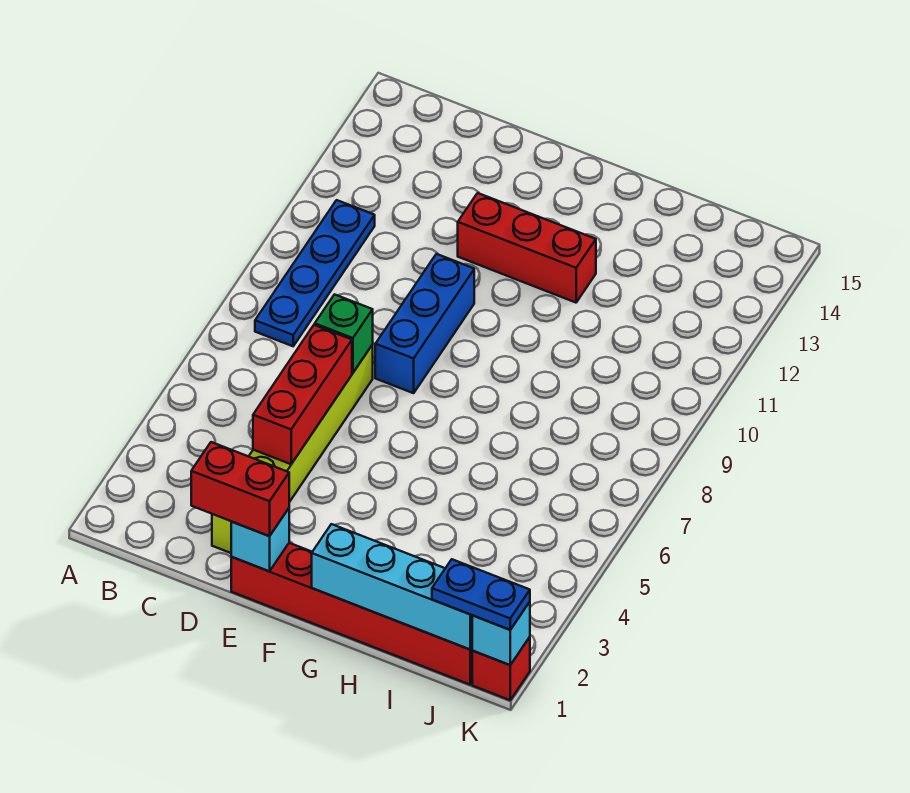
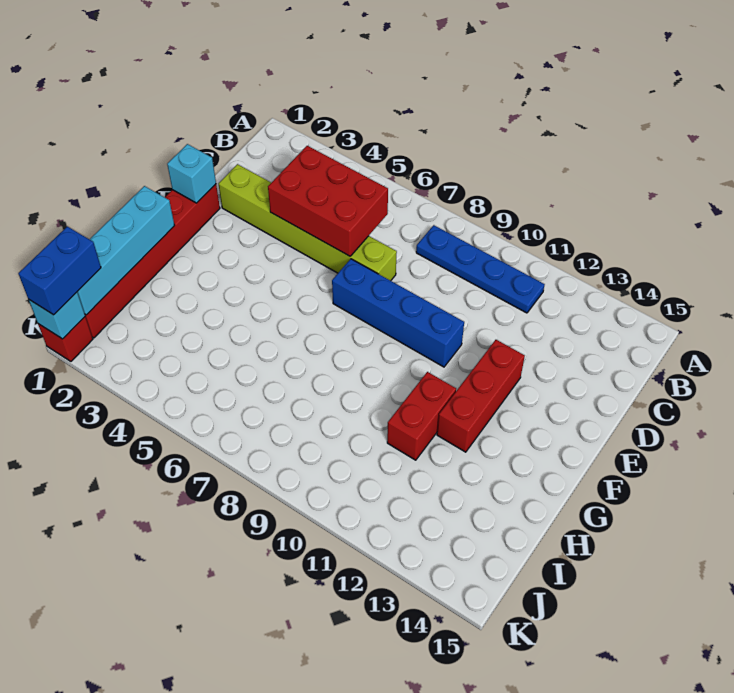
red brick D1:E1 level 3 -> red brick G11:H11 level 1
red brick D4:D6 level 2 -> red brick C4:D6 level 2
green brick D7 level 2 -> none
blue brick E8:E10 level 1 -> blue brick E7:E10 level 1
blue plate J1:K1 level 3 -> blue brick J1:K1 level 3

